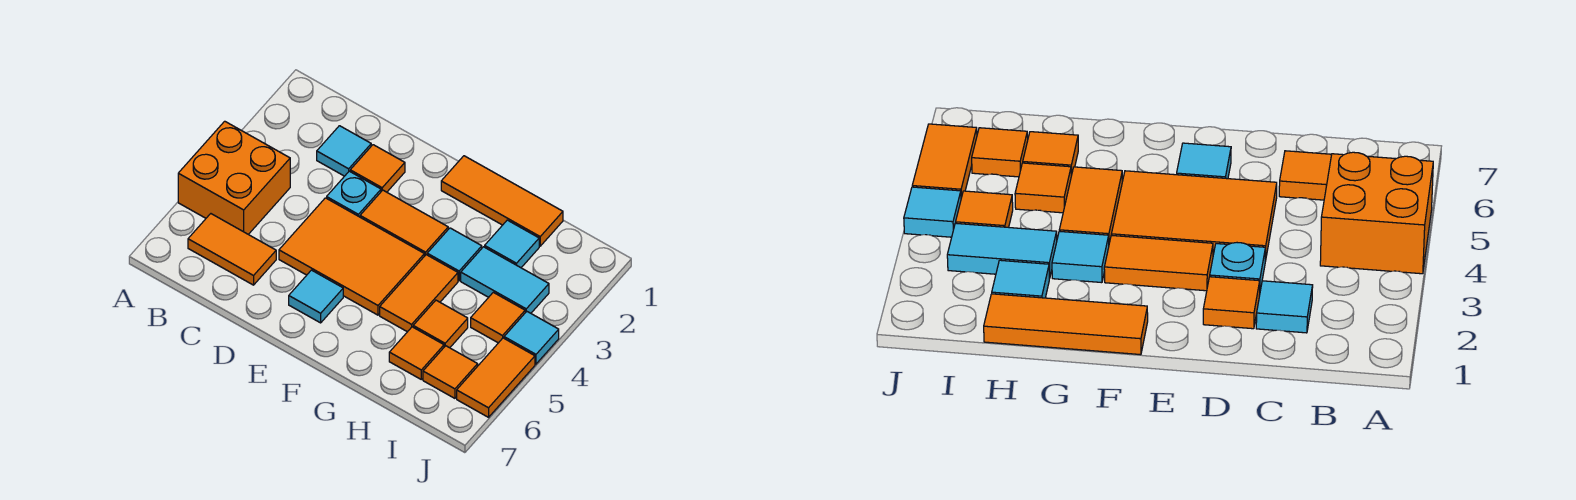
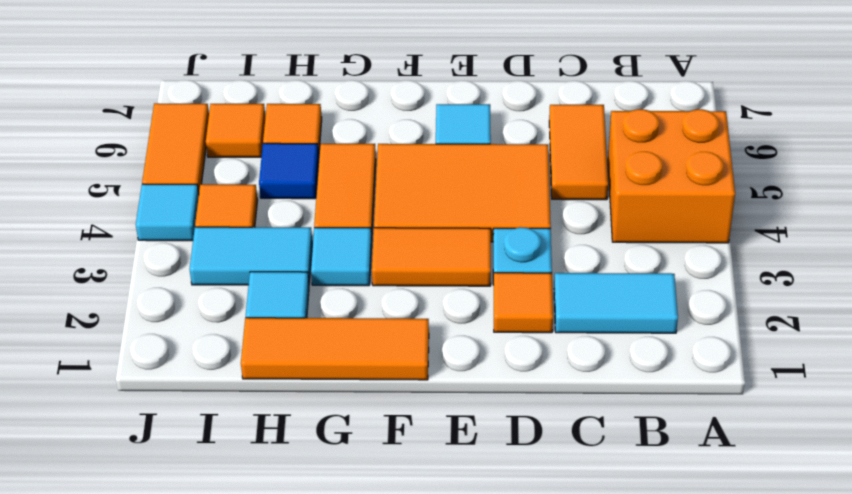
orange tile B6:C6 level 1 -> orange tile C5:C6 level 1
cyan tile C2 level 1 -> cyan tile B2:C2 level 1
orange tile H5 level 1 -> blue tile H5 level 1

